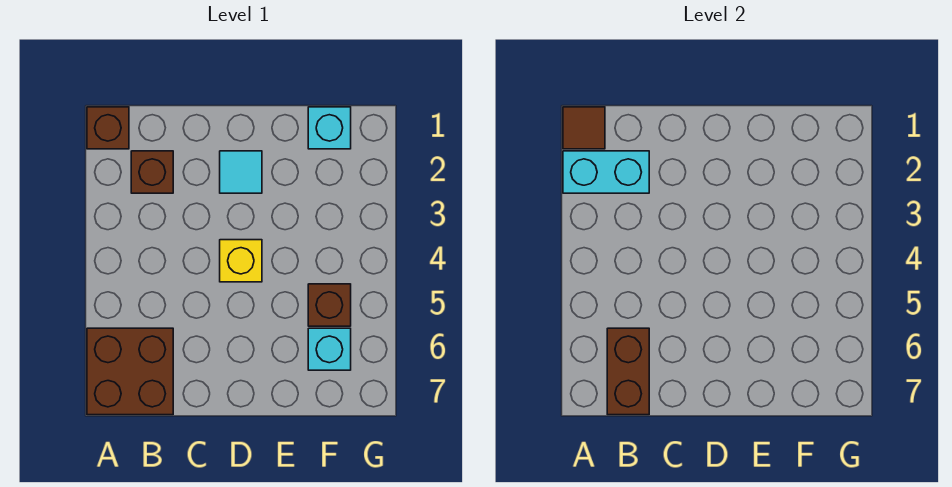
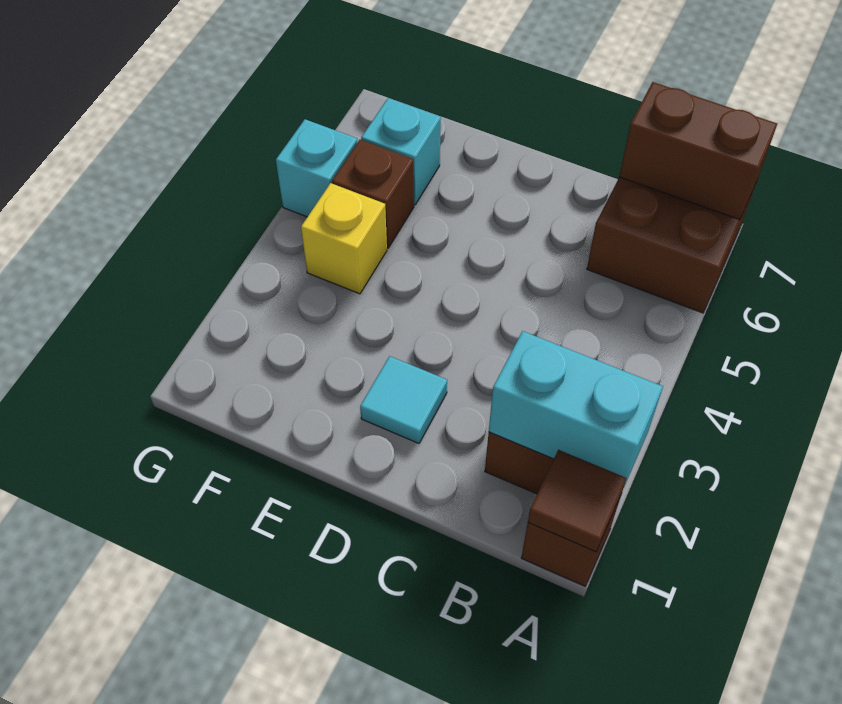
brown brick B6:B7 level 2 -> brown brick A7:B7 level 2
yellow brick D4 level 1 -> yellow brick F4 level 1
cyan brick F1 level 1 -> cyan brick G5 level 1

